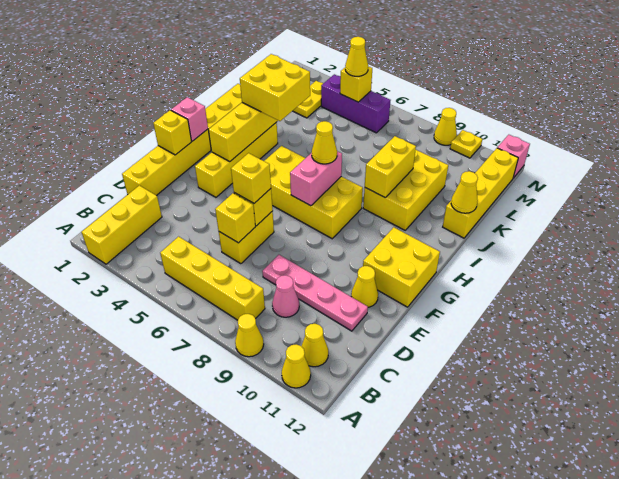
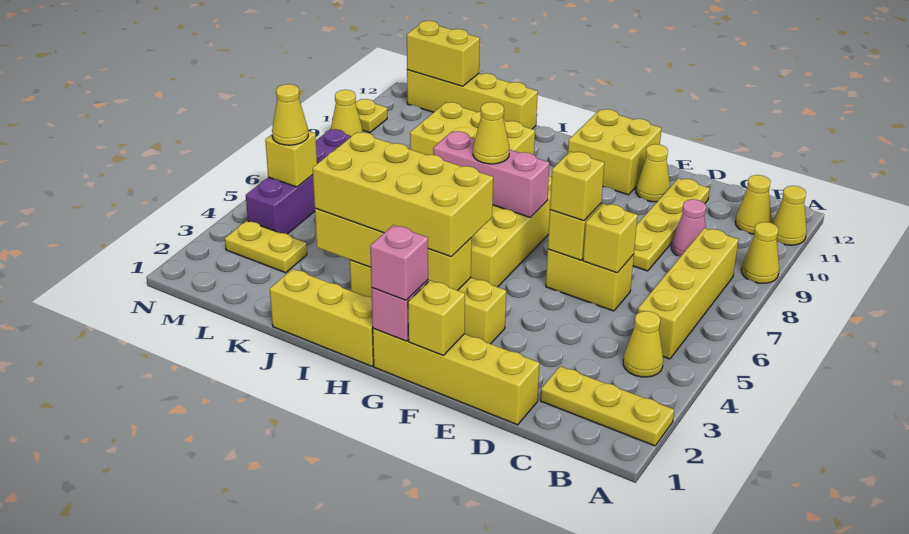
yellow brick A2:C2 level 1 -> yellow plate A2:C2 level 1
pink plate D8:D11 level 1 -> yellow plate D8:D11 level 1
pink brick G7:H7 level 2 -> pink brick G7:I7 level 2
yellow brick I3:J4 level 3 -> yellow brick G3:J4 level 3
yellow brick I9:J9 level 2 -> yellow brick L12:M12 level 2
yellow cone J12 level 2 -> yellow cone B4 level 1
purple brick M4:M6 level 1 -> purple brick M4:M7 level 1
pink brick N12 level 1 -> pink brick G1 level 3

